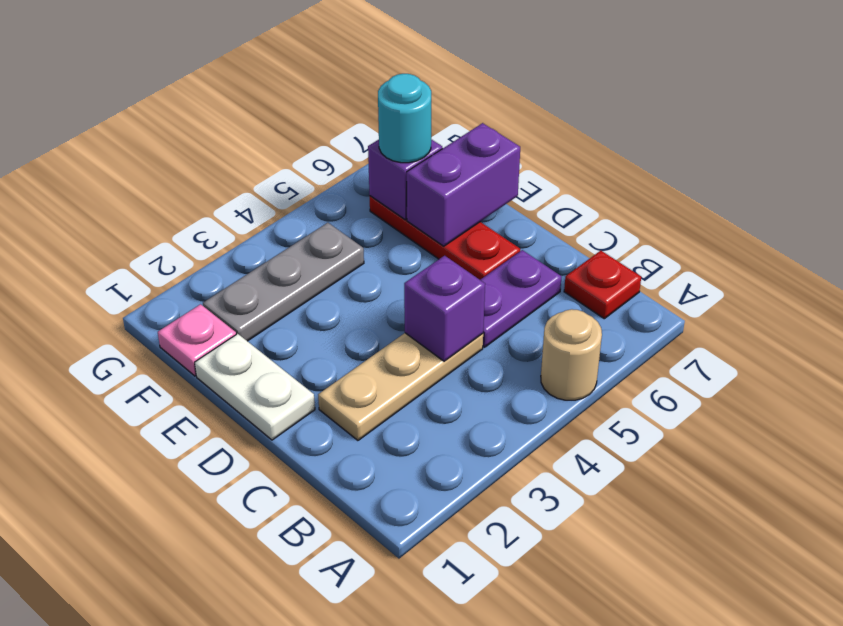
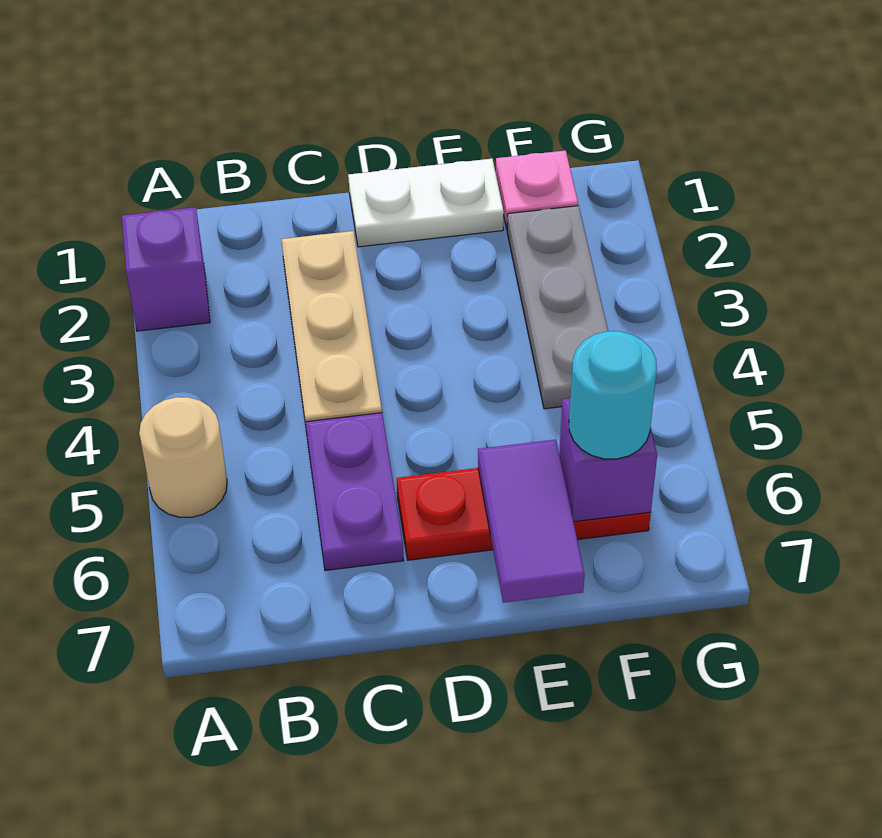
red plate B7 level 1 -> none
purple brick C4 level 2 -> purple brick A2 level 1
purple brick E6:E7 level 2 -> purple tile E6:E7 level 2

